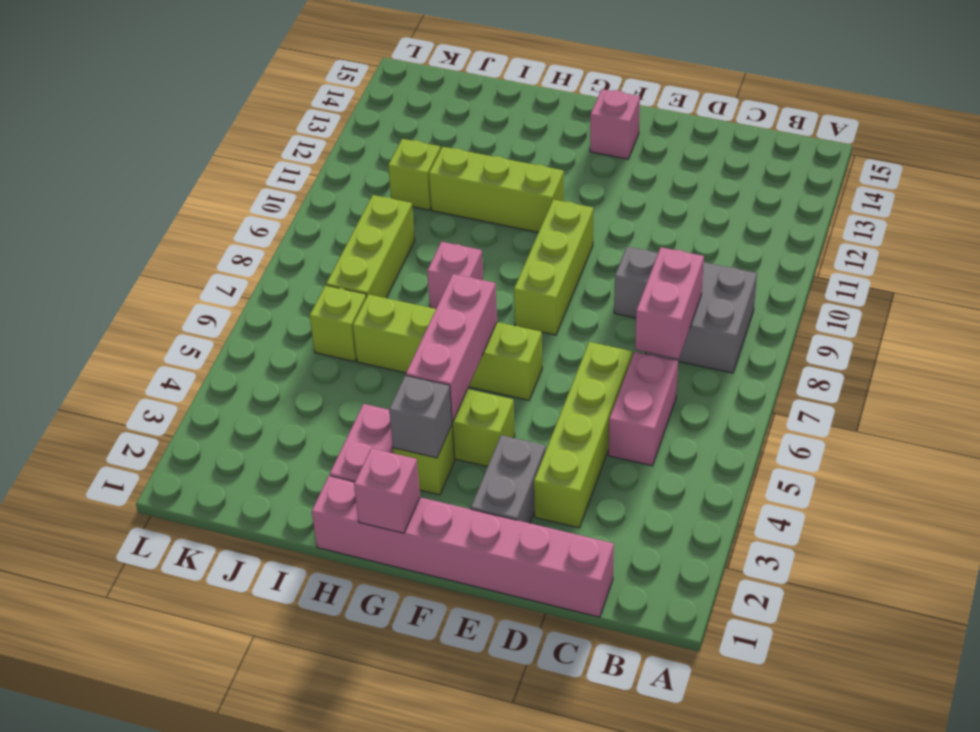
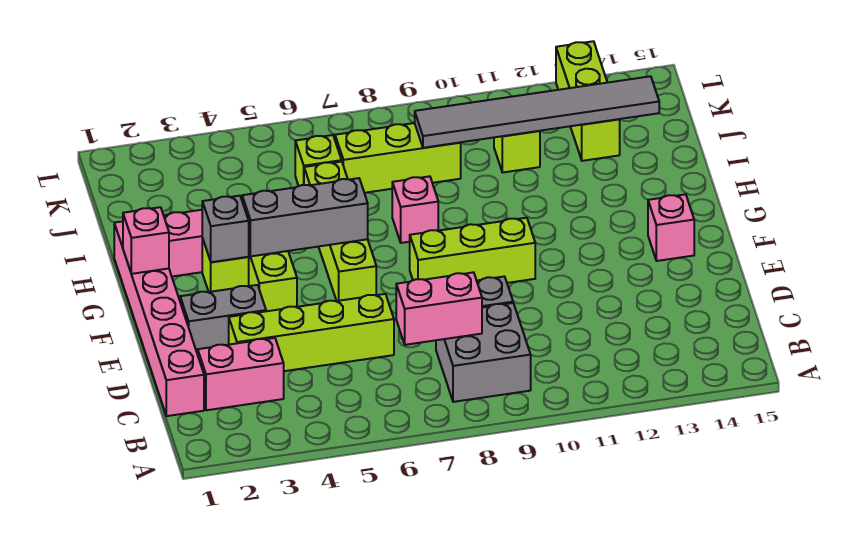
pink brick C5:C6 level 1 -> pink brick C2:C3 level 1
pink brick G4:G6 level 2 -> grey brick G4:G6 level 2
lime brick G11:I11 level 1 -> lime brick J13:L13 level 1
none -> grey tile J9:J14 level 2

